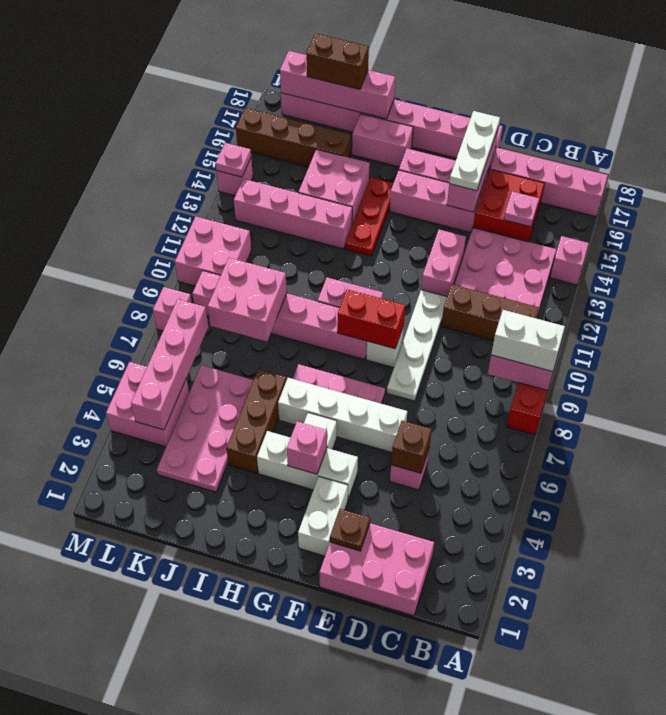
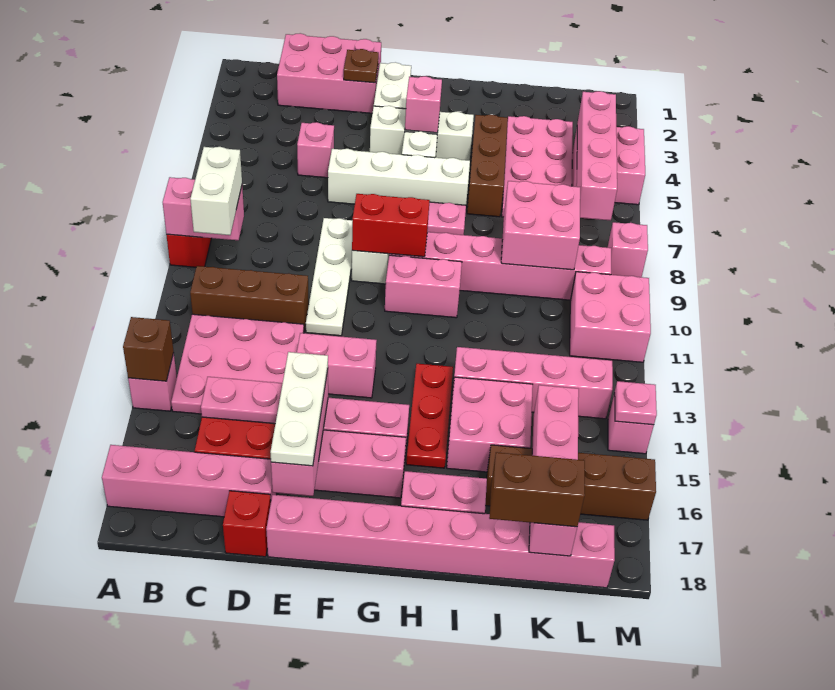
white brick A9:B9 level 3 -> white brick B9:B10 level 3
pink plate C15 level 2 -> pink plate C15:D15 level 2
brown brick D5 level 2 -> brown brick A14 level 2
none -> red brick D18 level 1
pink brick E12:E13 level 1 -> pink brick E13:F13 level 1
pink brick I18:L18 level 2 -> pink brick K15:K18 level 2

